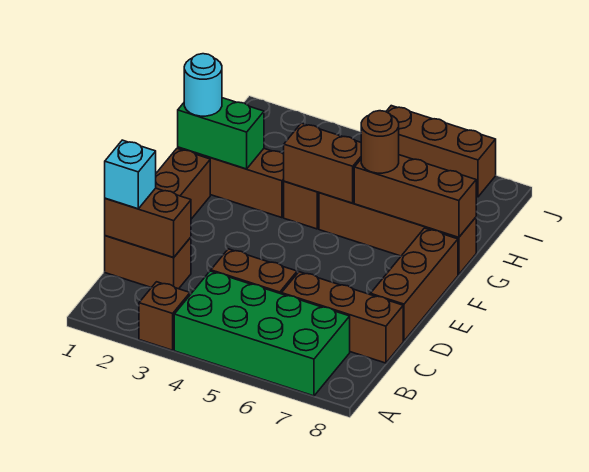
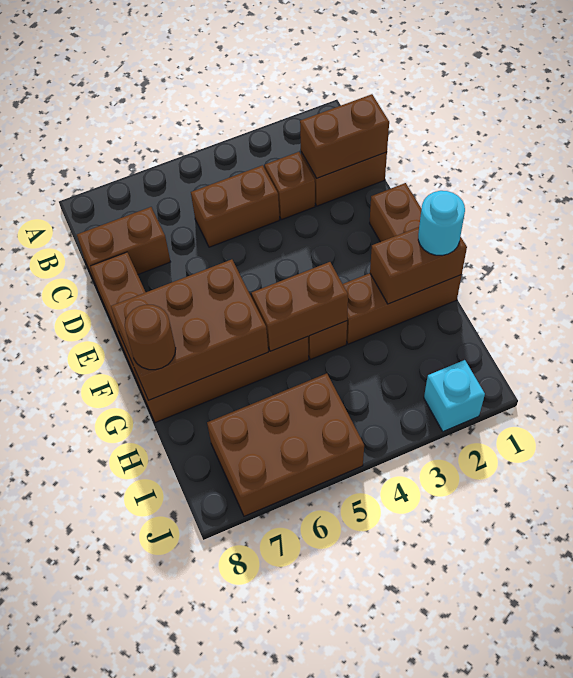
brown brick A3 level 1 -> brown brick C3 level 1
green brick A4:B7 level 1 -> none
cyan brick C1 level 3 -> cyan brick J2 level 1
brown brick C6:C8 level 1 -> brown brick C7:C8 level 1
green brick G1:G2 level 2 -> brown brick G1:G2 level 2
brown brick G6:G8 level 2 -> brown brick F6:G8 level 2
brown round brick G6 level 3 -> brown round brick G8 level 3
brown brick J5:J7 level 1 -> brown brick I5:J7 level 1

